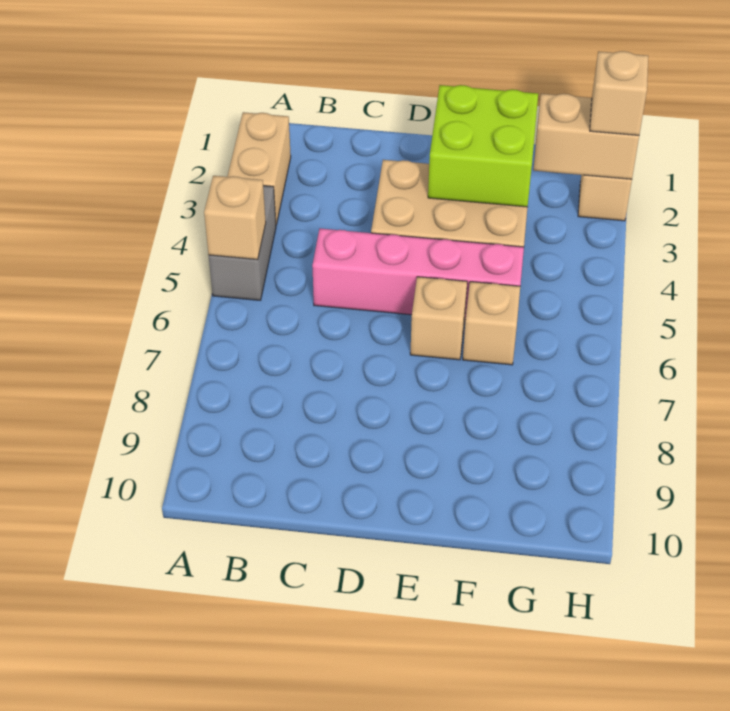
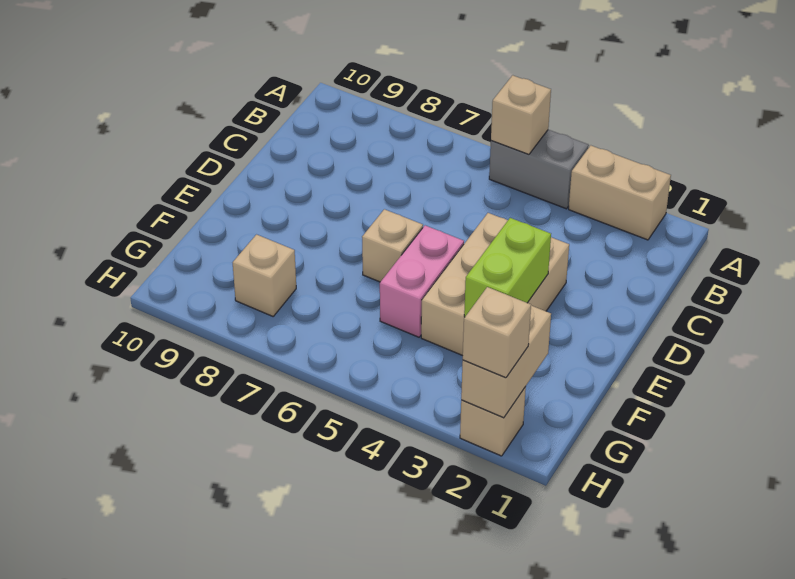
pink brick C5:F5 level 1 -> pink brick E5:F5 level 1
lime brick E2:F3 level 2 -> lime brick E3:F3 level 2
tan brick F6 level 1 -> tan brick G8 level 1

